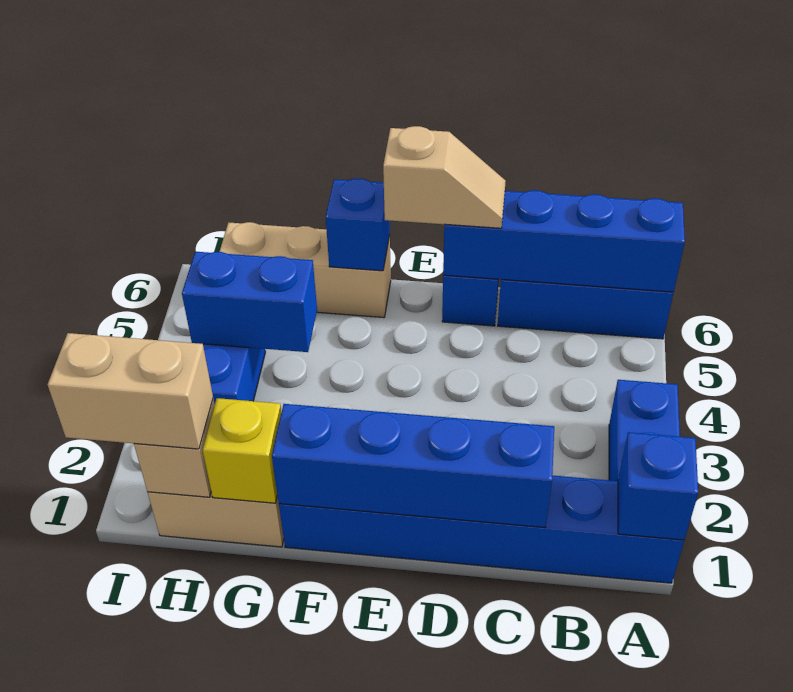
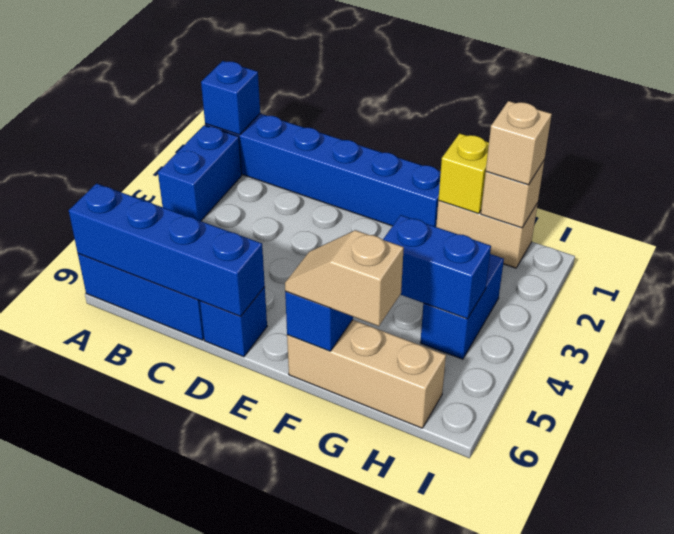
blue brick C1:F1 level 2 -> none
tan slope D6:E6 level 3 top E -> tan slope F6:G6 level 3 top G
tan brick H1:I1 level 3 -> tan brick H1 level 3

